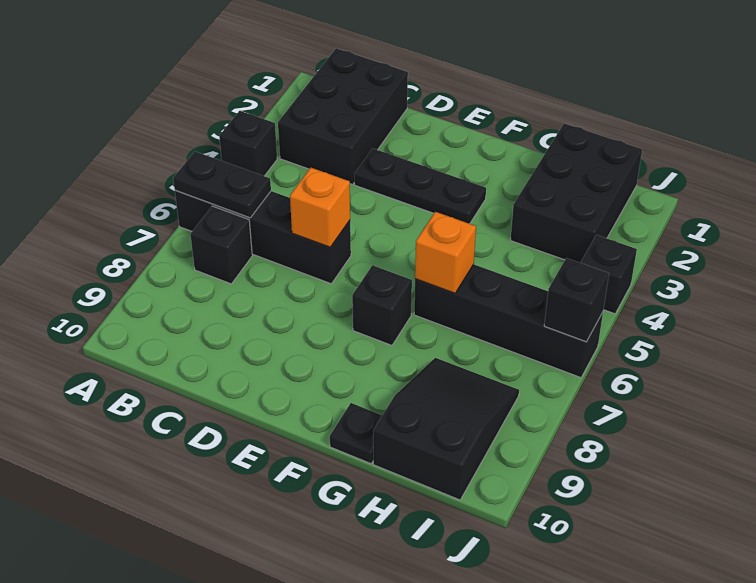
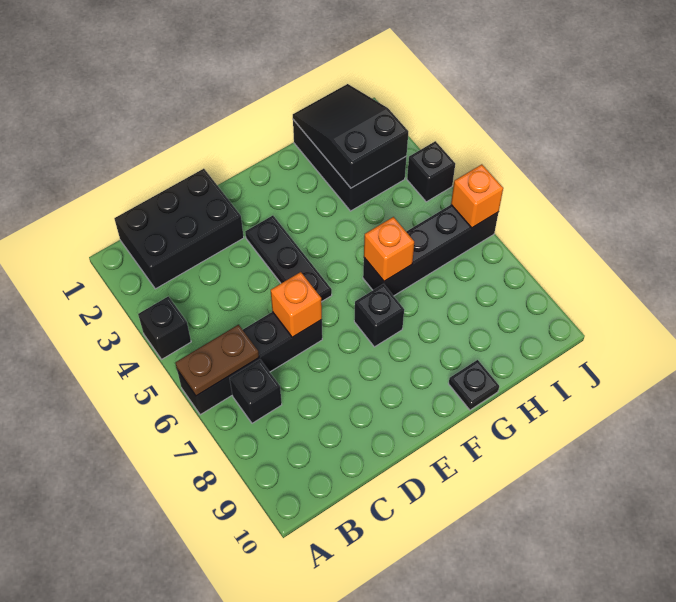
black plate A6:B6 level 2 -> brown plate A6:B6 level 2
black brick B1:C3 level 1 -> black brick B1:D2 level 1
black plate D3:F3 level 1 -> black plate E3:E5 level 1
black slope H8:I10 level 1 top 10 -> black slope H1:I3 level 2 top 3
black brick J6 level 2 -> orange brick J6 level 2

